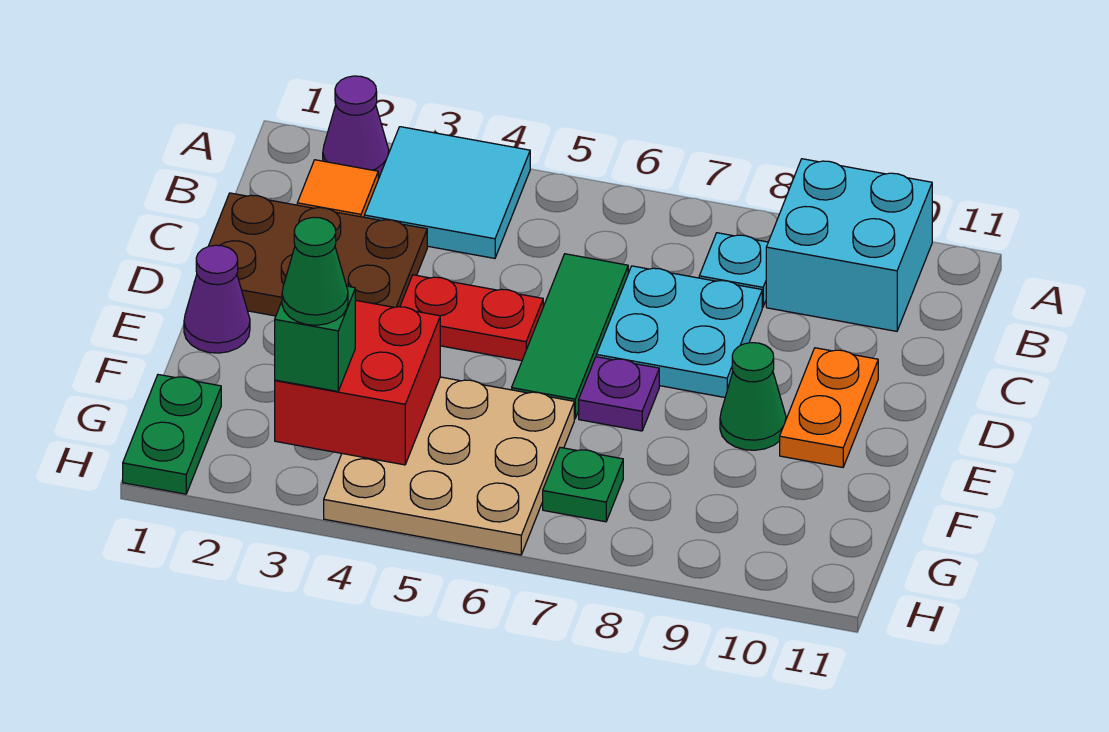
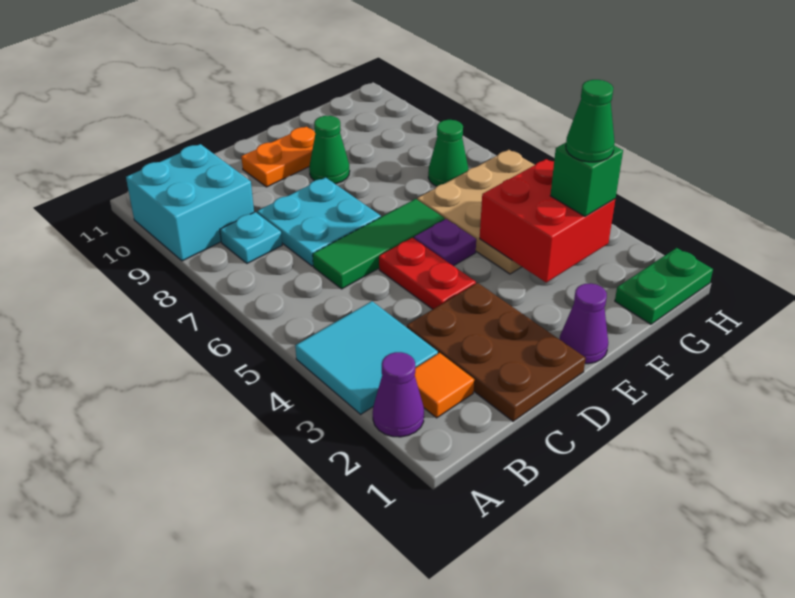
purple plate E7 level 1 -> purple plate E5 level 1
green plate G7 level 1 -> green cone G7 level 1

